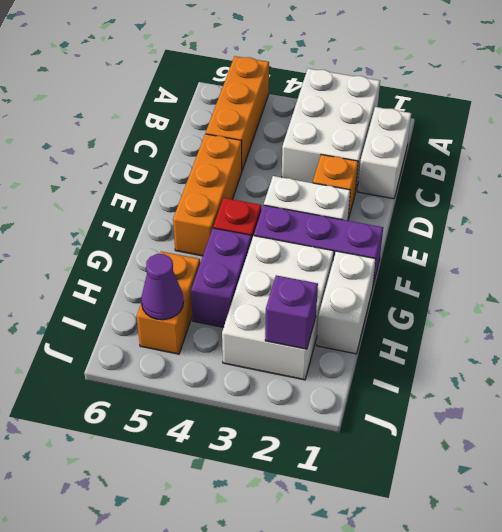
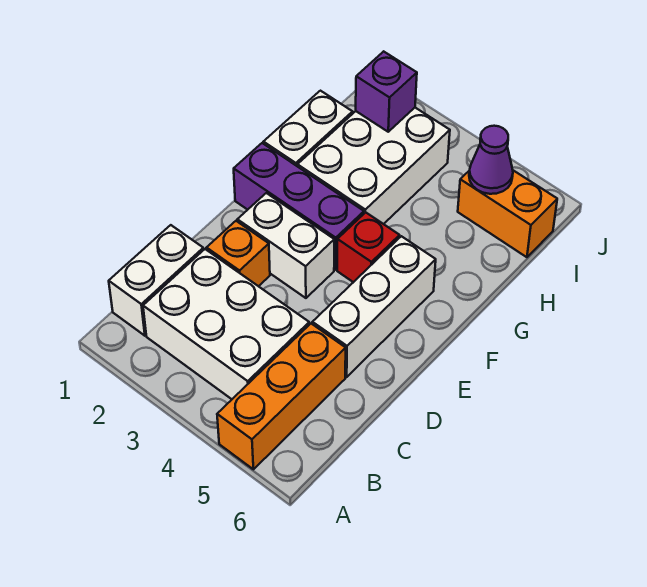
white brick A2:C3 level 1 -> white brick B2:C4 level 1
orange brick D5:F5 level 1 -> white brick D5:F5 level 1
purple brick G4:H4 level 1 -> none
orange brick H5:I5 level 1 -> orange brick I5:I6 level 1

